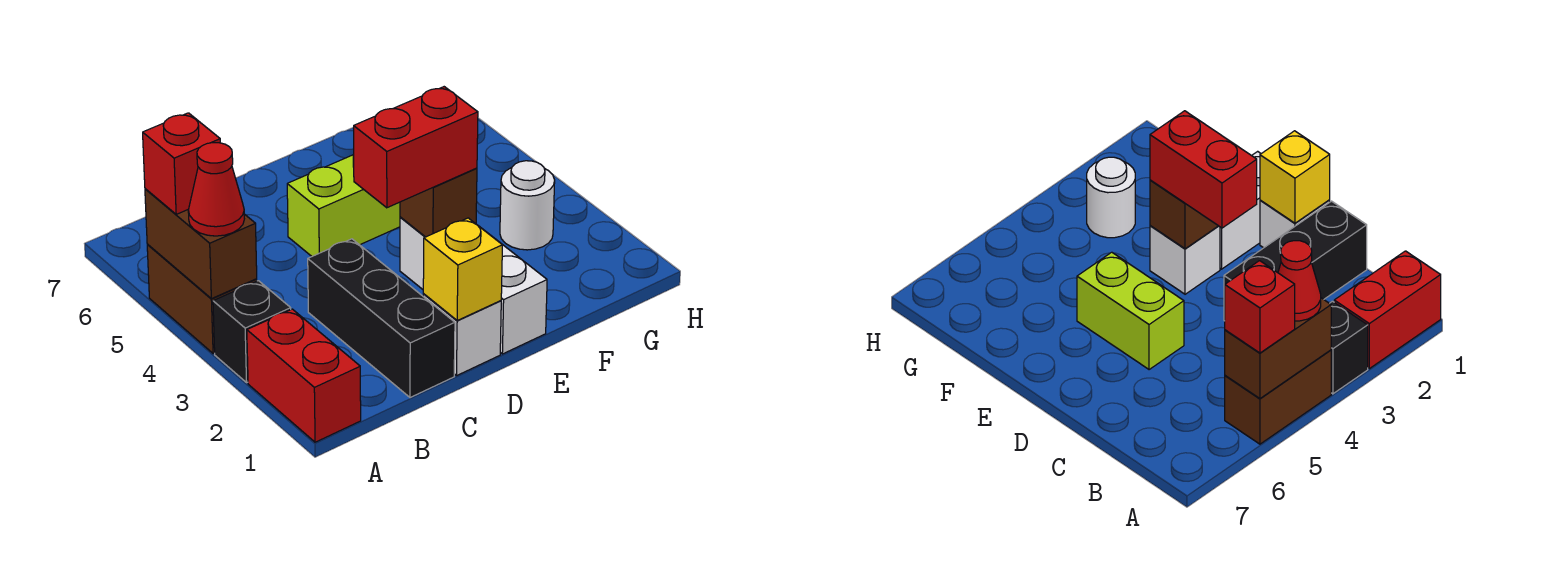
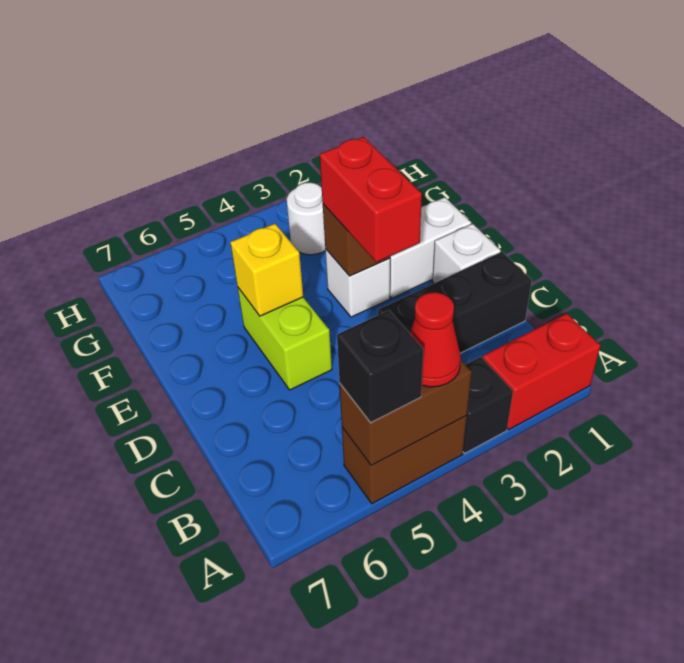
red brick A5 level 3 -> black brick A5 level 3
yellow brick D1 level 2 -> yellow brick E5 level 2

